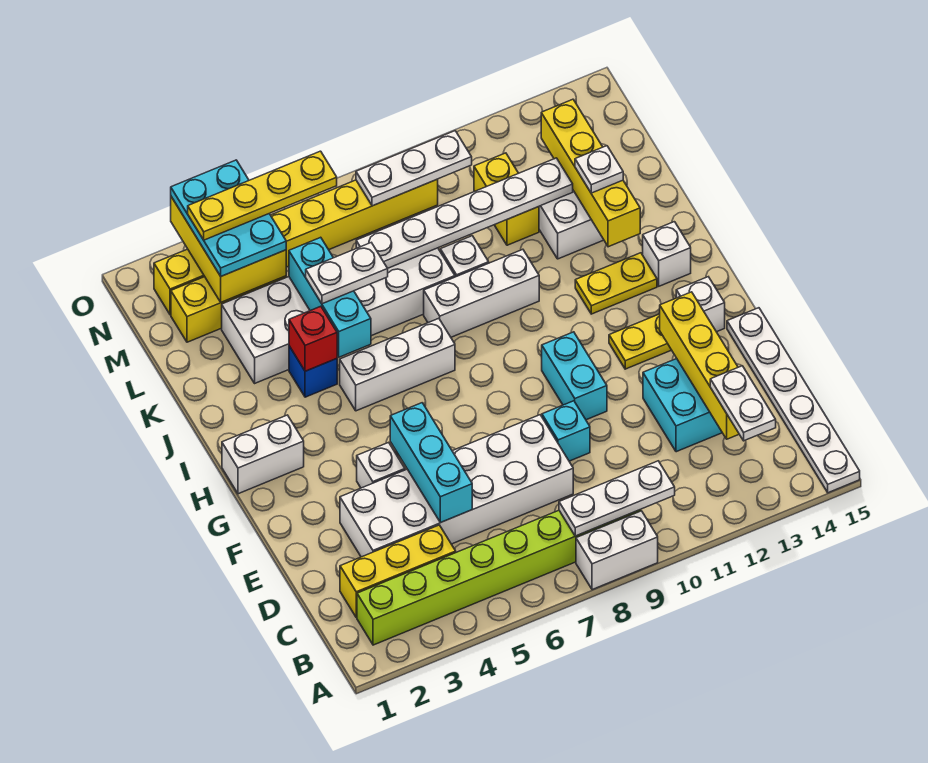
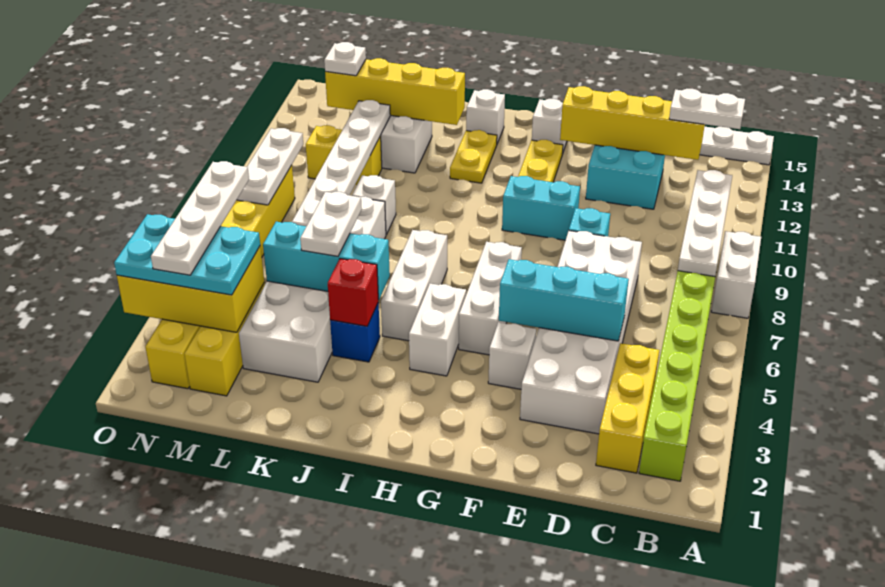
white plate B8:B10 level 2 -> white plate B8:B11 level 2
white brick H1:H2 level 1 -> white brick H4:H5 level 1
white brick J8:J10 level 1 -> white brick G5:G7 level 1
white plate K13 level 3 -> white plate M13 level 3
yellow plate N3:N6 level 4 -> white plate N3:N6 level 4

